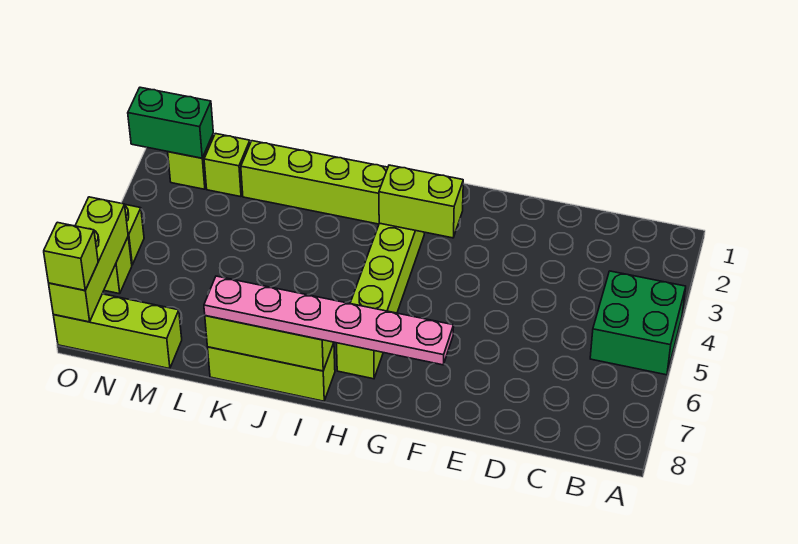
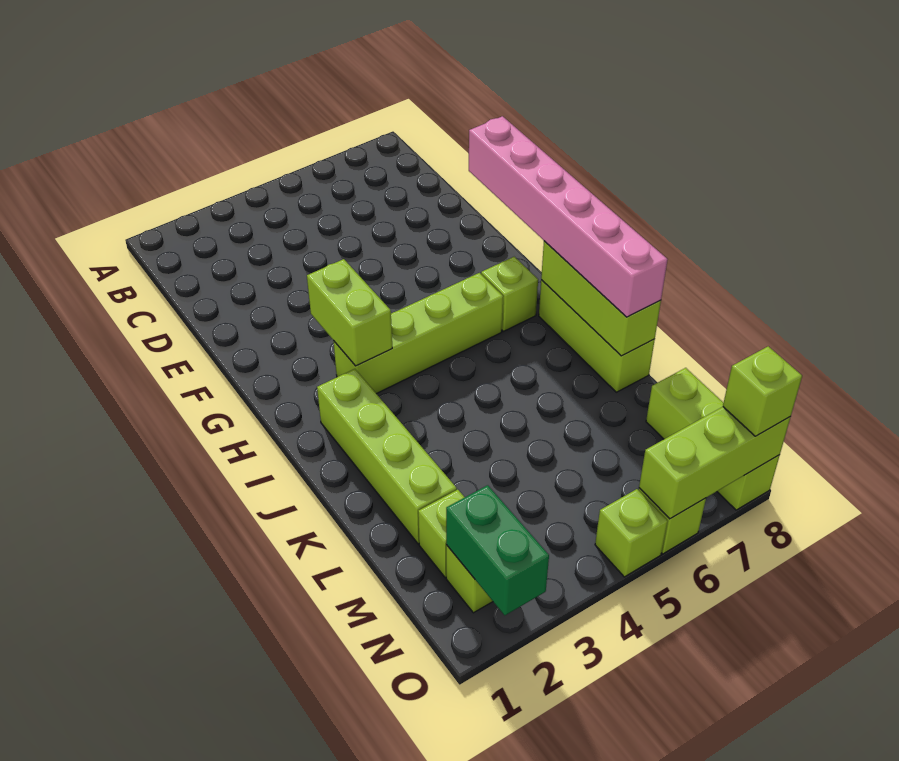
green brick A4:B5 level 1 -> none
pink plate F8:K8 level 3 -> pink brick F8:K8 level 3

